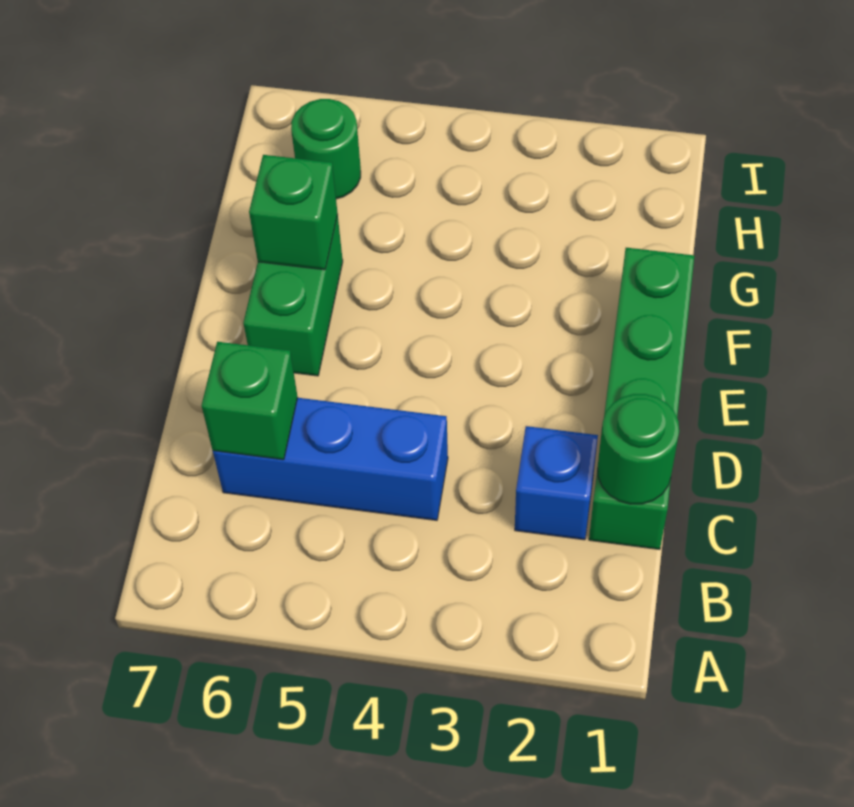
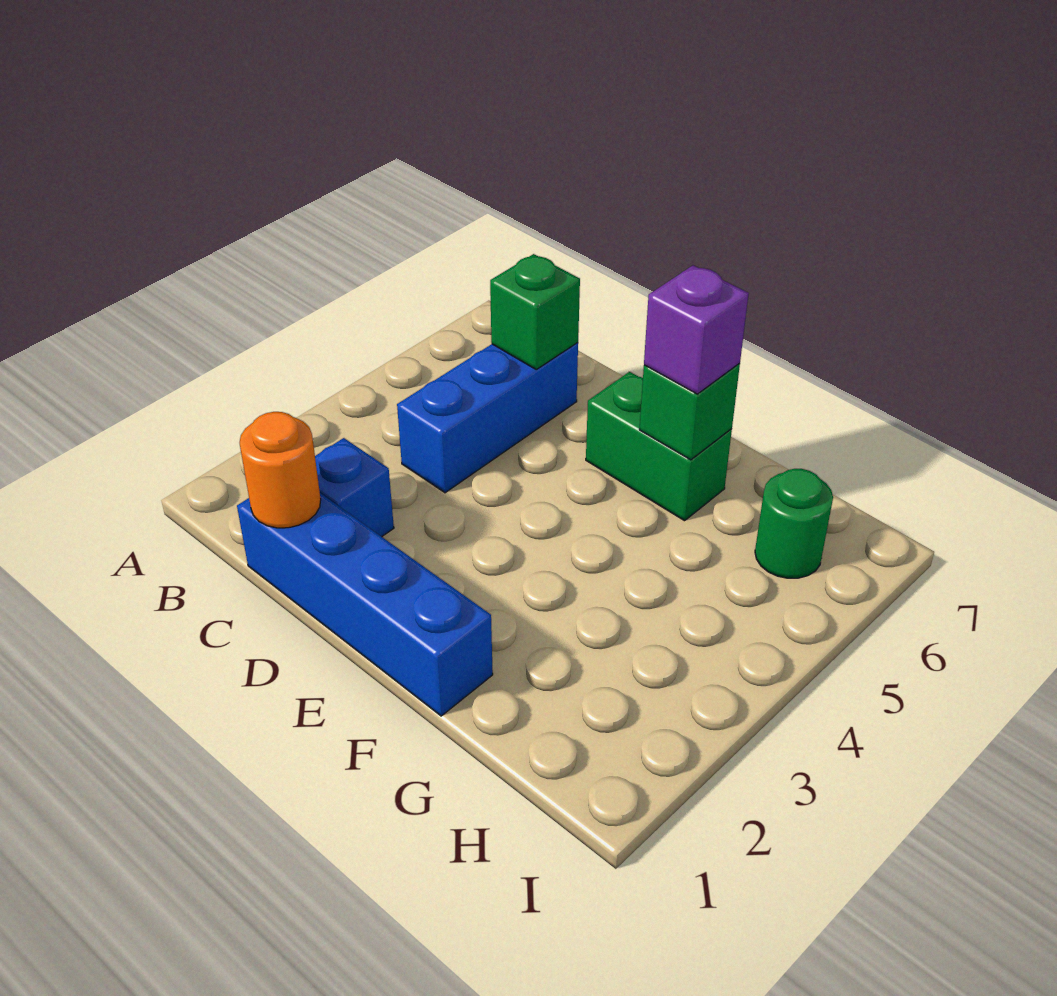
green brick C1:F1 level 1 -> blue brick C1:F1 level 1
green round brick C1 level 2 -> orange round brick C1 level 2
none -> purple brick F6 level 3

